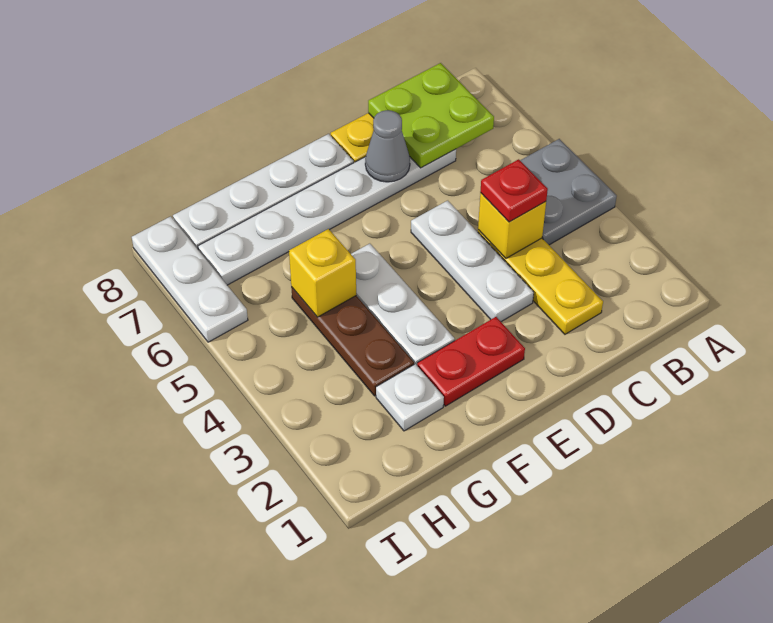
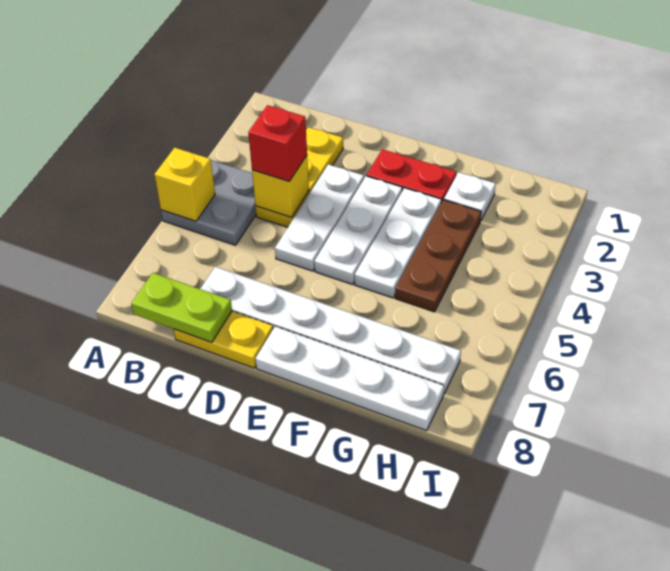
lime plate B7:C8 level 2 -> lime plate B8:C8 level 2
red plate C4 level 3 -> red brick C4 level 3
grey cone D7 level 2 -> none
yellow brick G5 level 2 -> yellow brick A5 level 2
white plate I6:I8 level 1 -> white plate E3:E5 level 1

